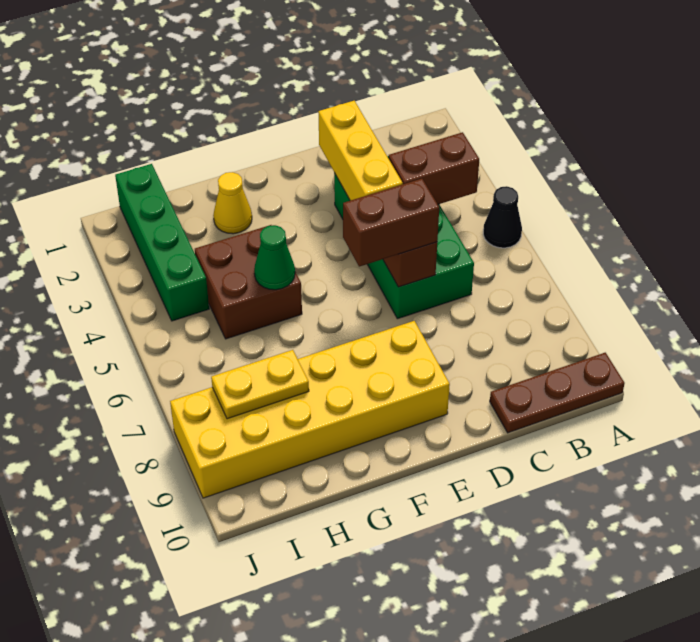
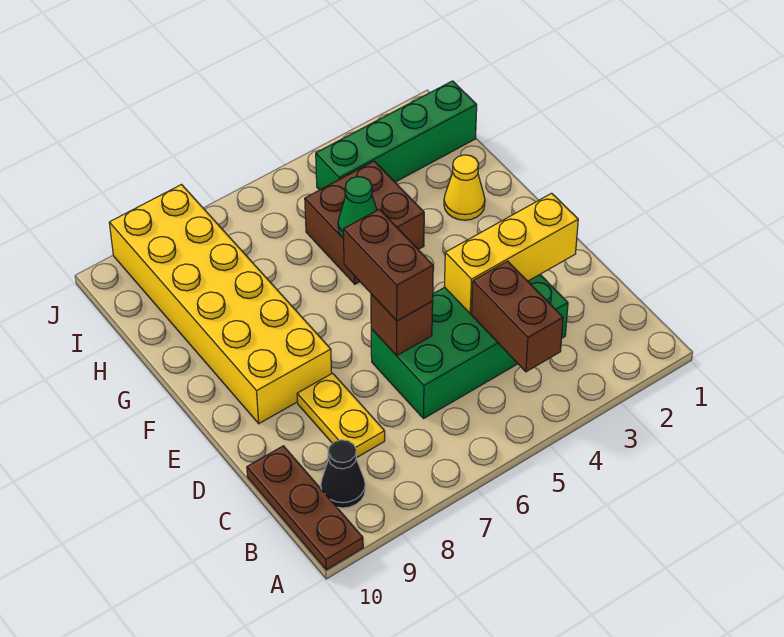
black cone A5 level 1 -> black cone B9 level 1
yellow plate H8:I8 level 2 -> yellow plate C8:D8 level 1

